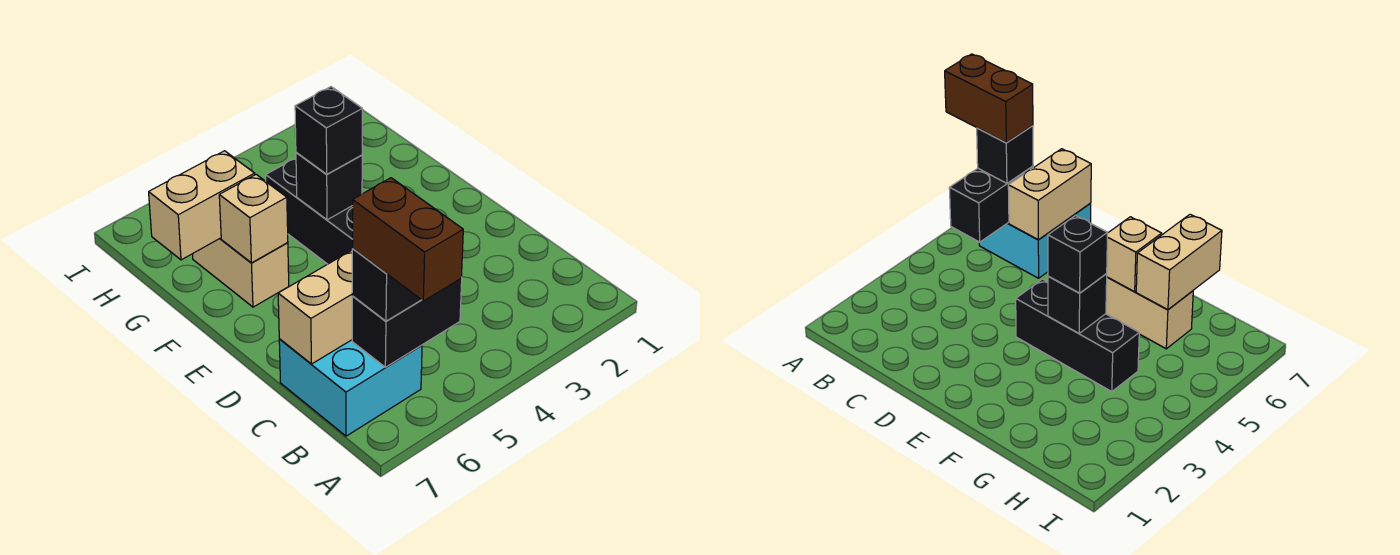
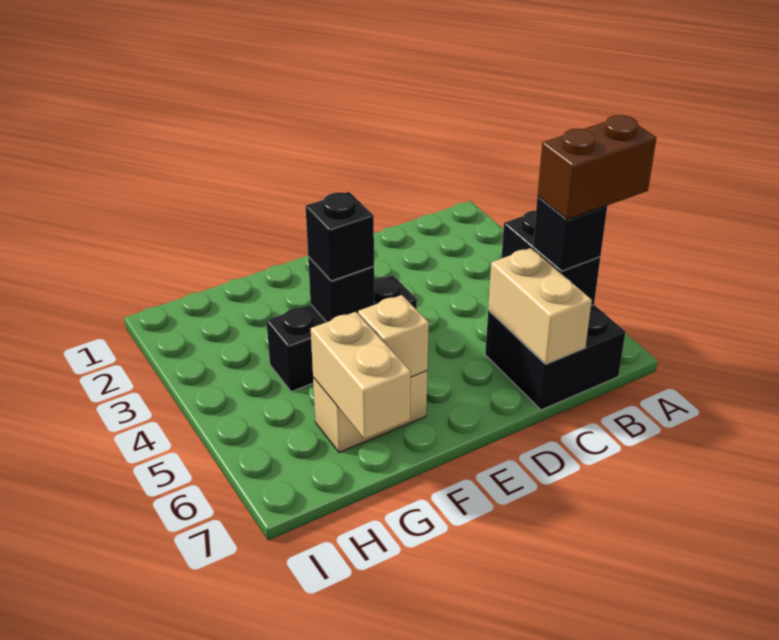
cyan brick B6:C7 level 1 -> black brick B6:C7 level 1

